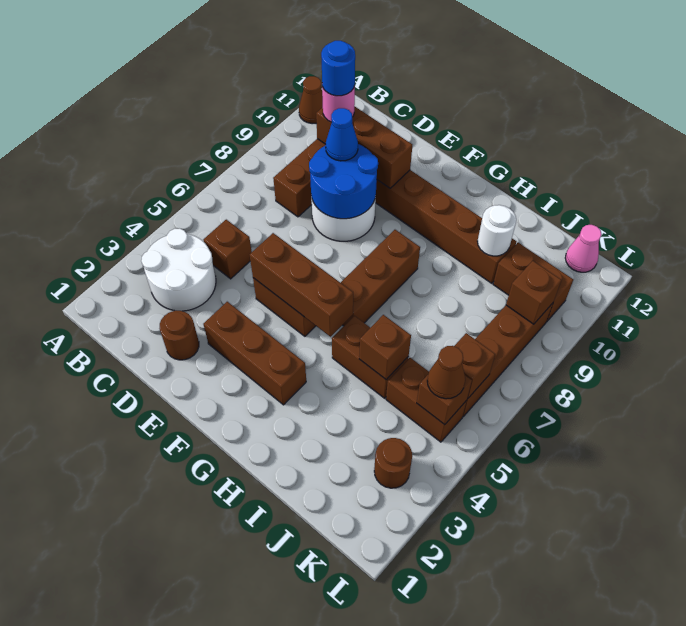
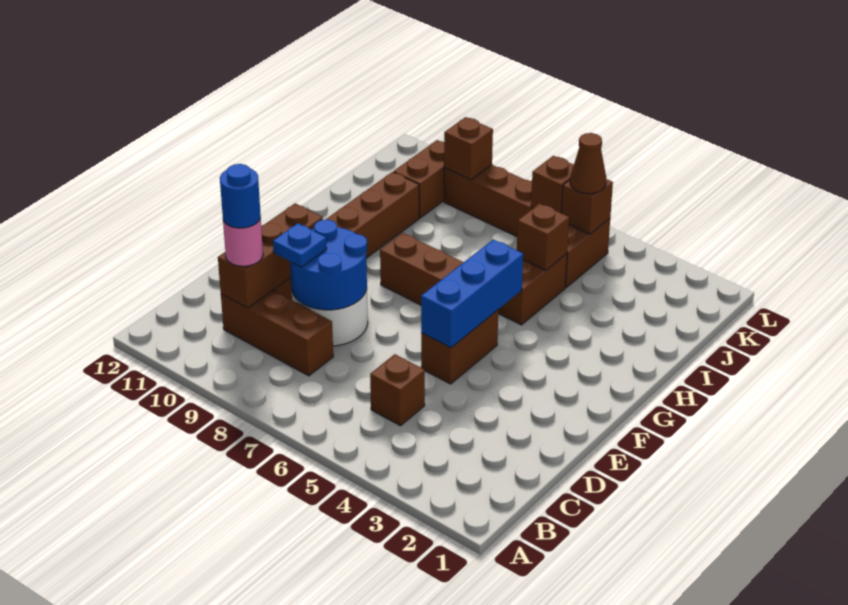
brown cone A11 level 1 -> none
white round brick B3:C4 level 1 -> none
brown round brick D2 level 1 -> none
blue cone D9 level 3 -> blue plate D9 level 3
brown brick E3:G3 level 1 -> none
brown brick E5:G5 level 2 -> blue brick E5:G5 level 2
white round brick I10 level 2 -> none
brown round brick K3 level 1 -> none
pink cone K12 level 1 -> none

